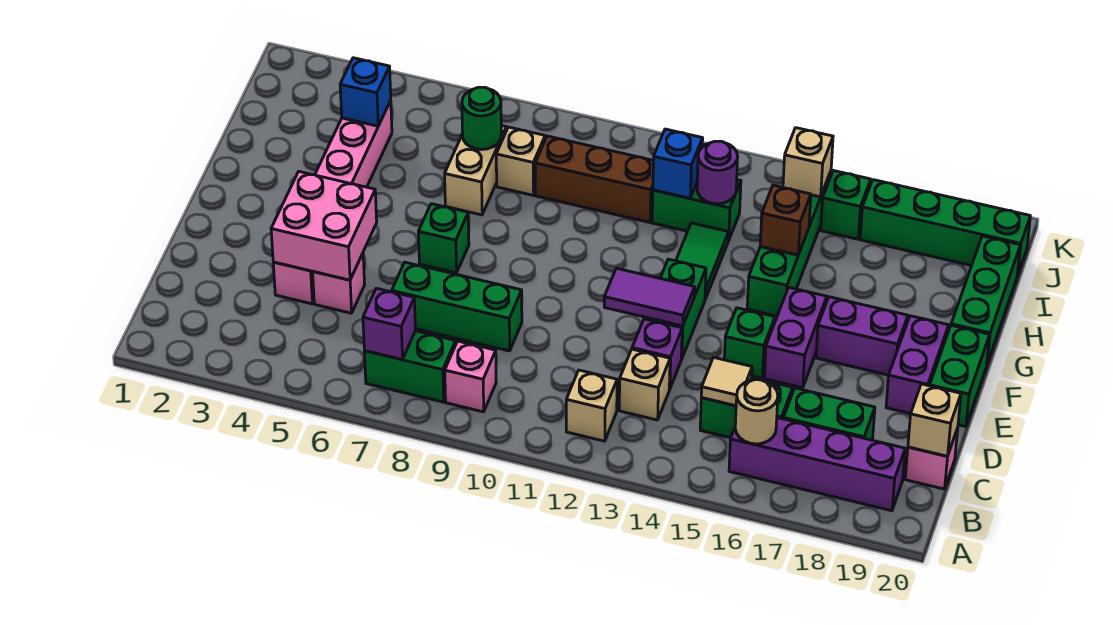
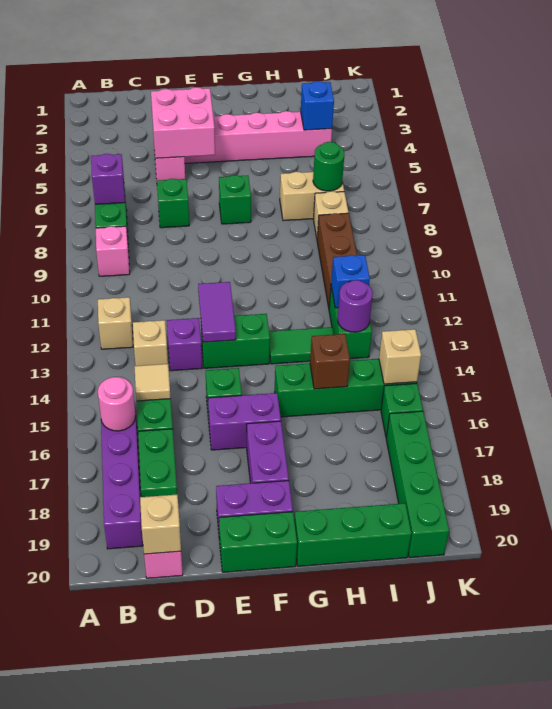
tan round brick B16 level 2 -> pink round brick B16 level 2
green brick D7:D9 level 1 -> green brick D7 level 1

